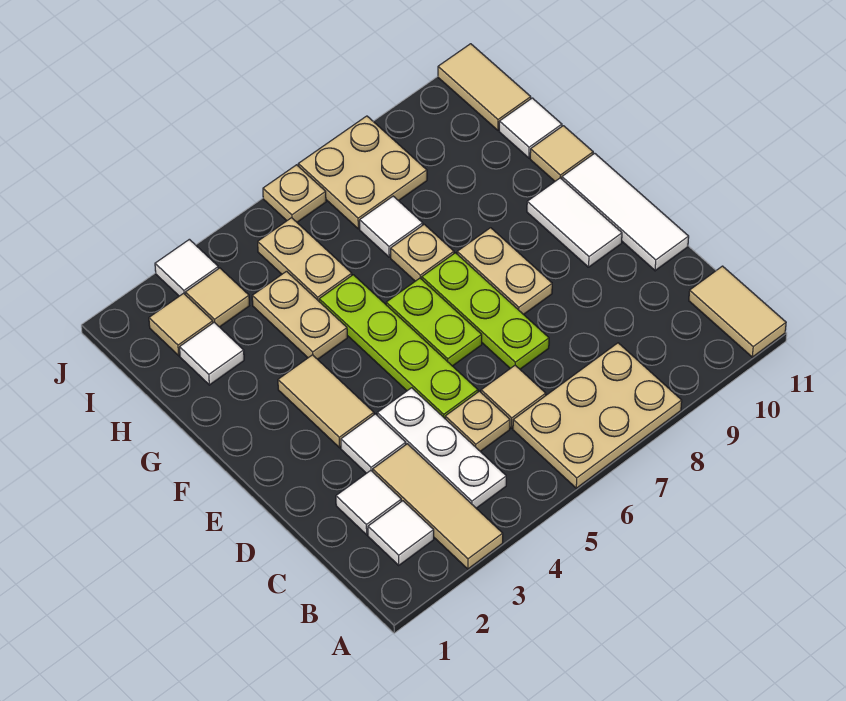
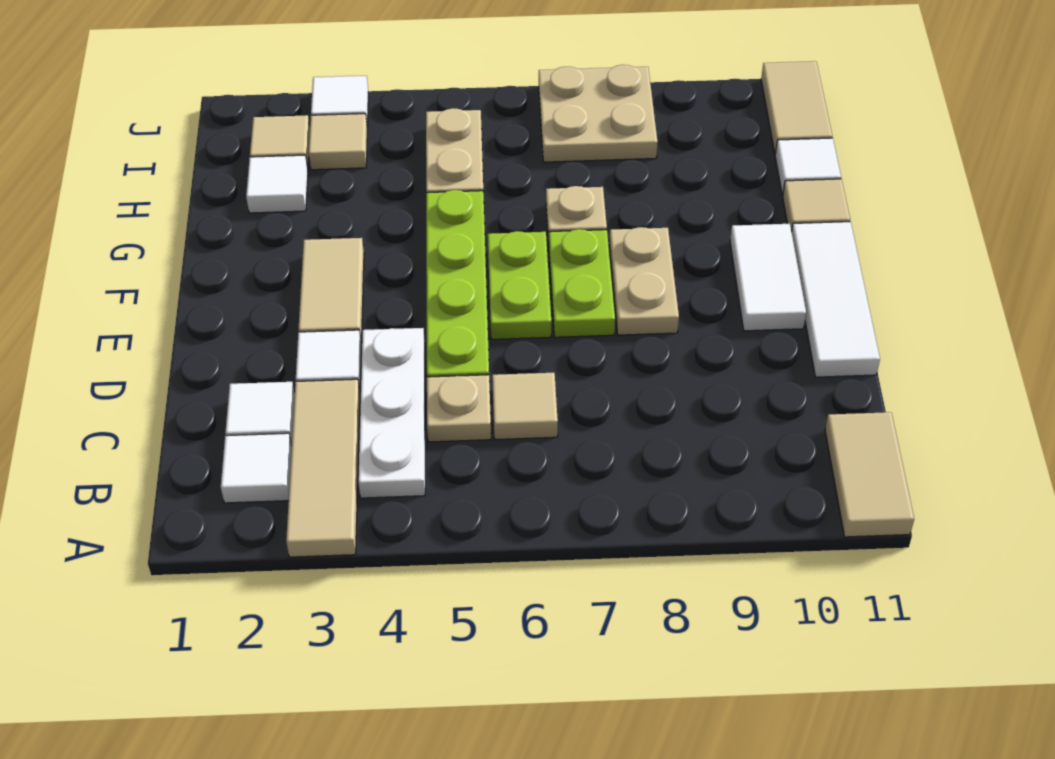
tan plate A6:B8 level 1 -> none
lime plate D7:F7 level 1 -> lime plate E7:F7 level 1
tan plate G4:H4 level 1 -> none
white tile H7 level 1 -> none
tan plate J6 level 1 -> none

